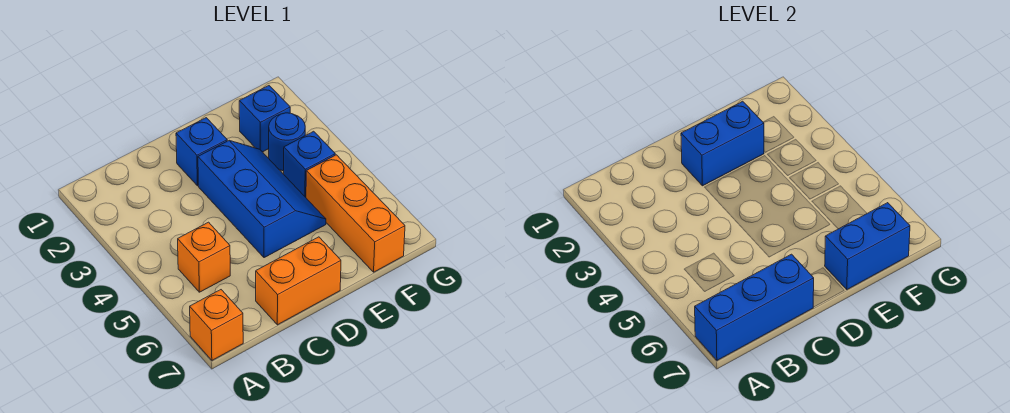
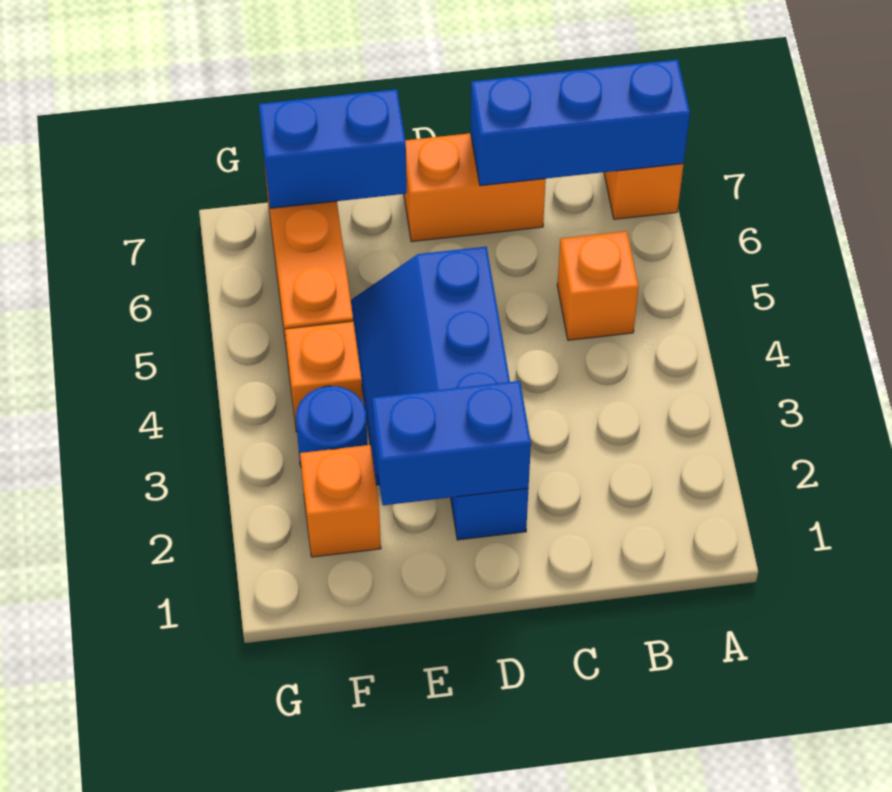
blue brick F2 level 1 -> orange brick F2 level 1
blue brick F4 level 1 -> orange brick F4 level 1

